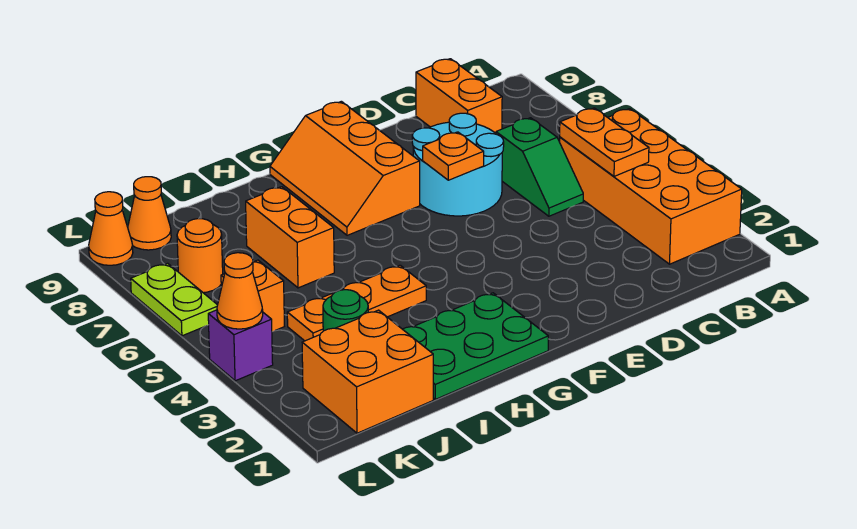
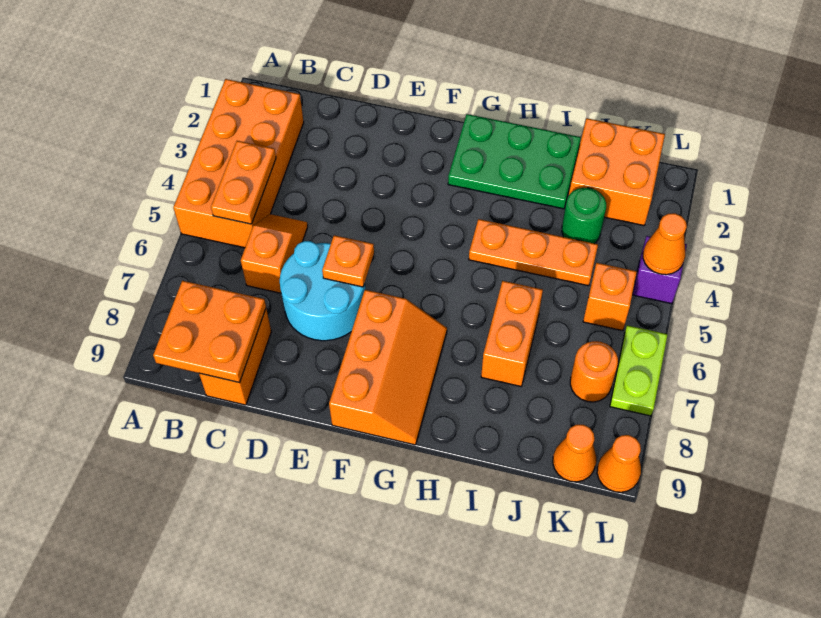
none -> orange plate B8:C9 level 2
green slope C5:C6 level 1 top 6 -> orange slope C5:C6 level 1 top 6

